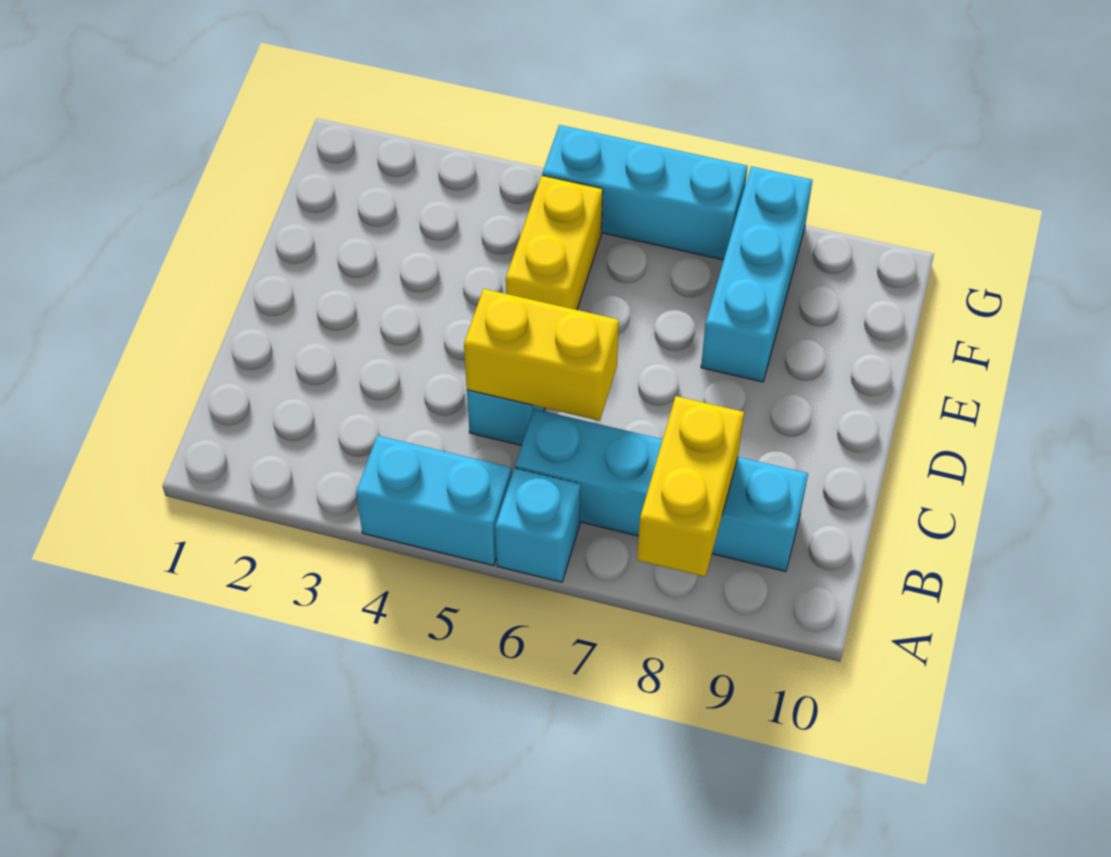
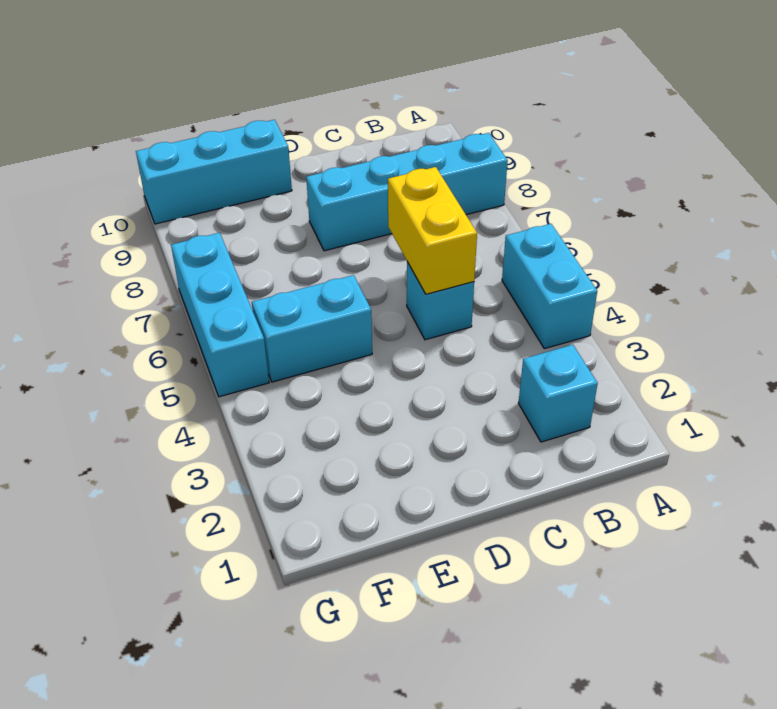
cyan brick A6 level 1 -> cyan brick B2 level 1
yellow brick A8:B8 level 2 -> none
cyan brick B6:B9 level 1 -> cyan brick A8:D8 level 1
yellow brick E5:F5 level 1 -> cyan brick E5:F5 level 1
cyan brick E8:G8 level 1 -> cyan brick E10:G10 level 1

